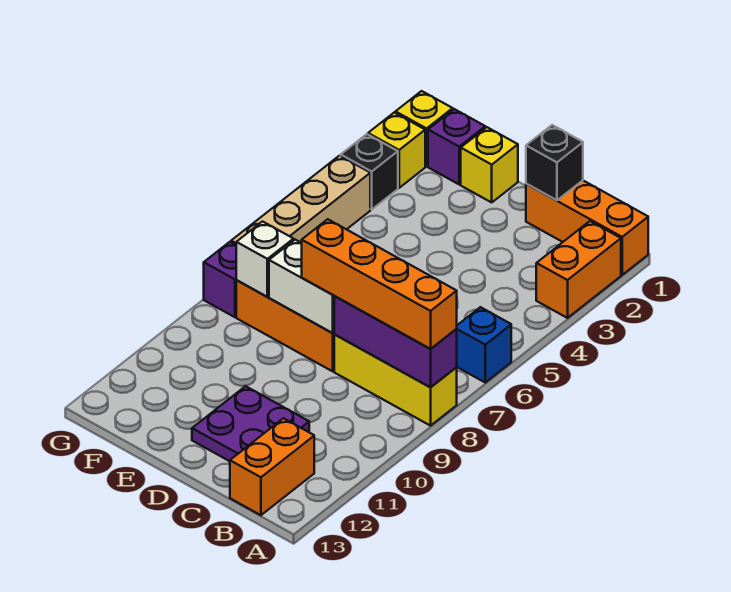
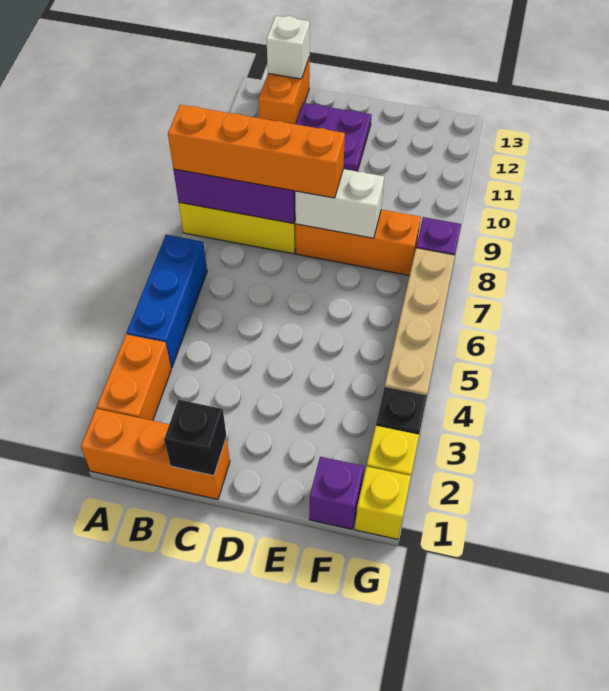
blue brick A6 level 1 -> blue brick A4:A6 level 1
yellow brick E1 level 1 -> none
white brick F8 level 2 -> white brick B13 level 2

